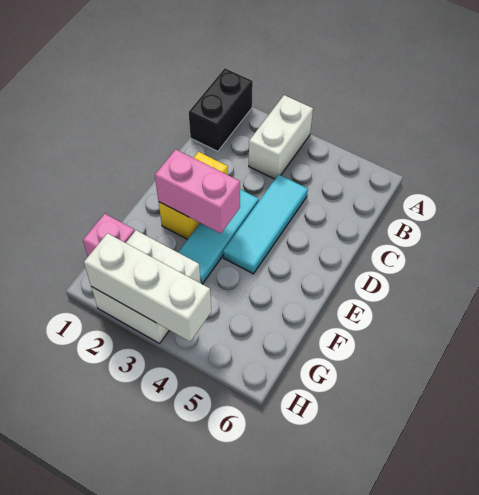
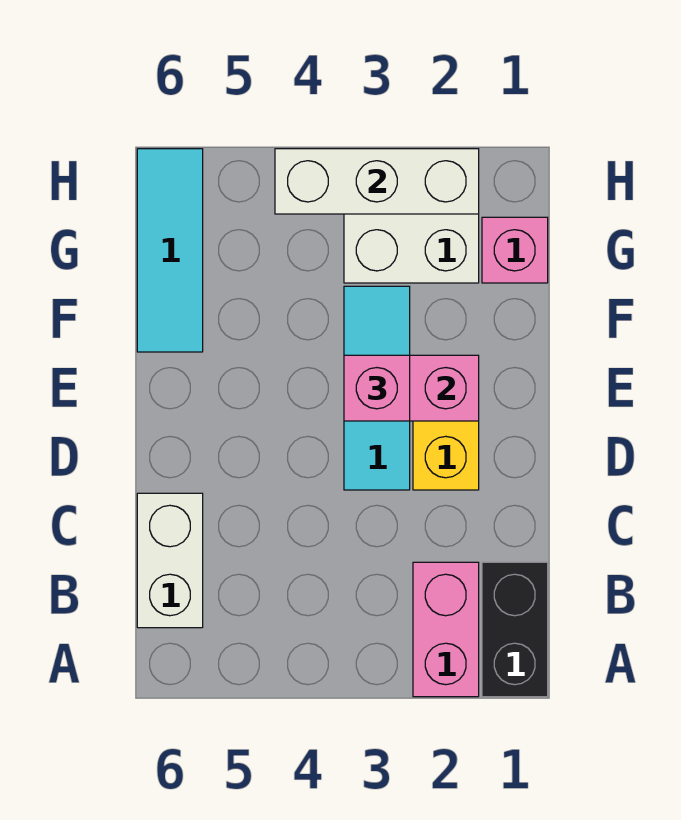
none -> pink brick A2:B2 level 1
white brick A3:B3 level 1 -> white brick B6:C6 level 1
cyan tile C4:E4 level 1 -> cyan tile F6:H6 level 1
none -> pink brick E3 level 3

